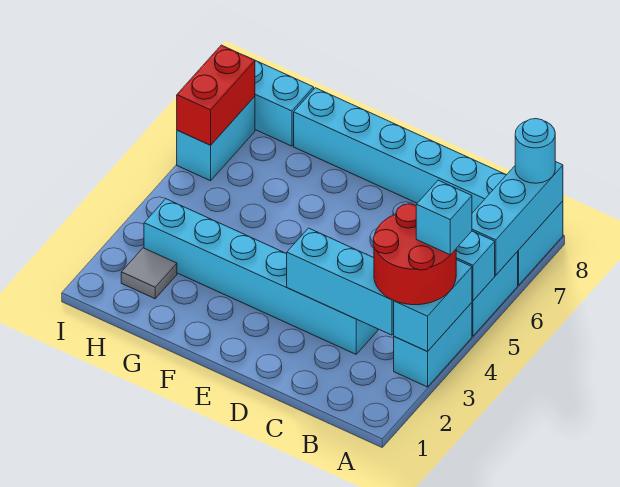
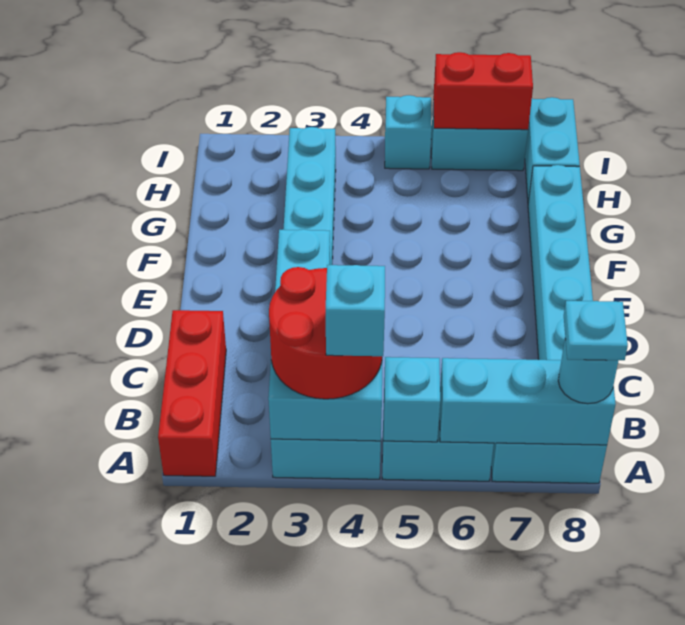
none -> red brick A1:C1 level 1
none -> cyan plate A8 level 4
grey tile H2 level 1 -> none
none -> cyan brick I5 level 1

